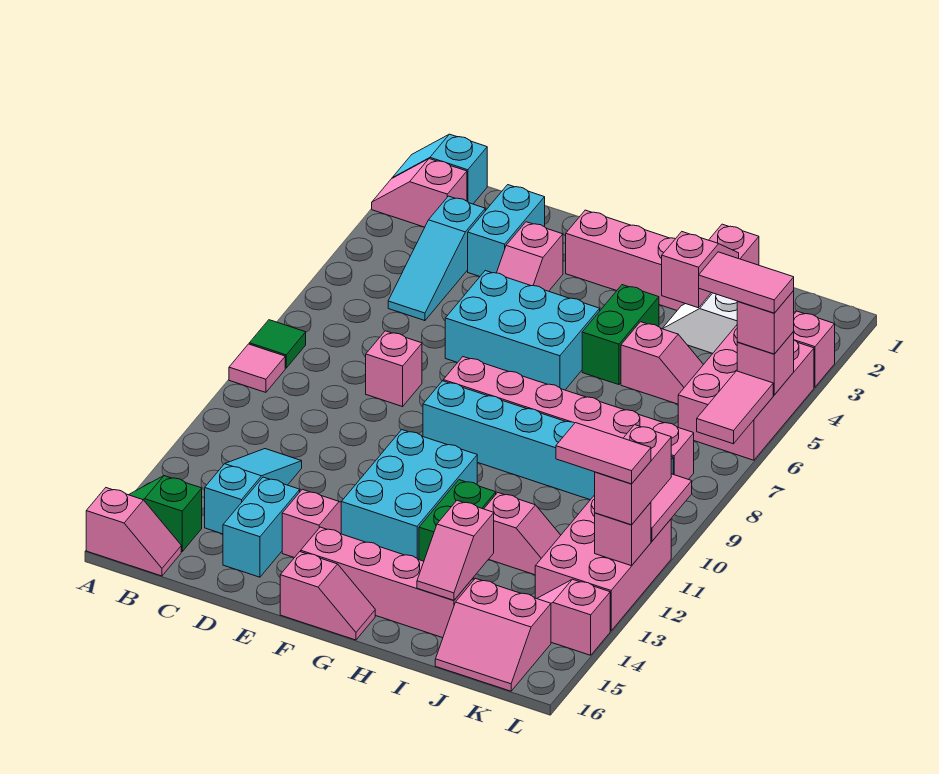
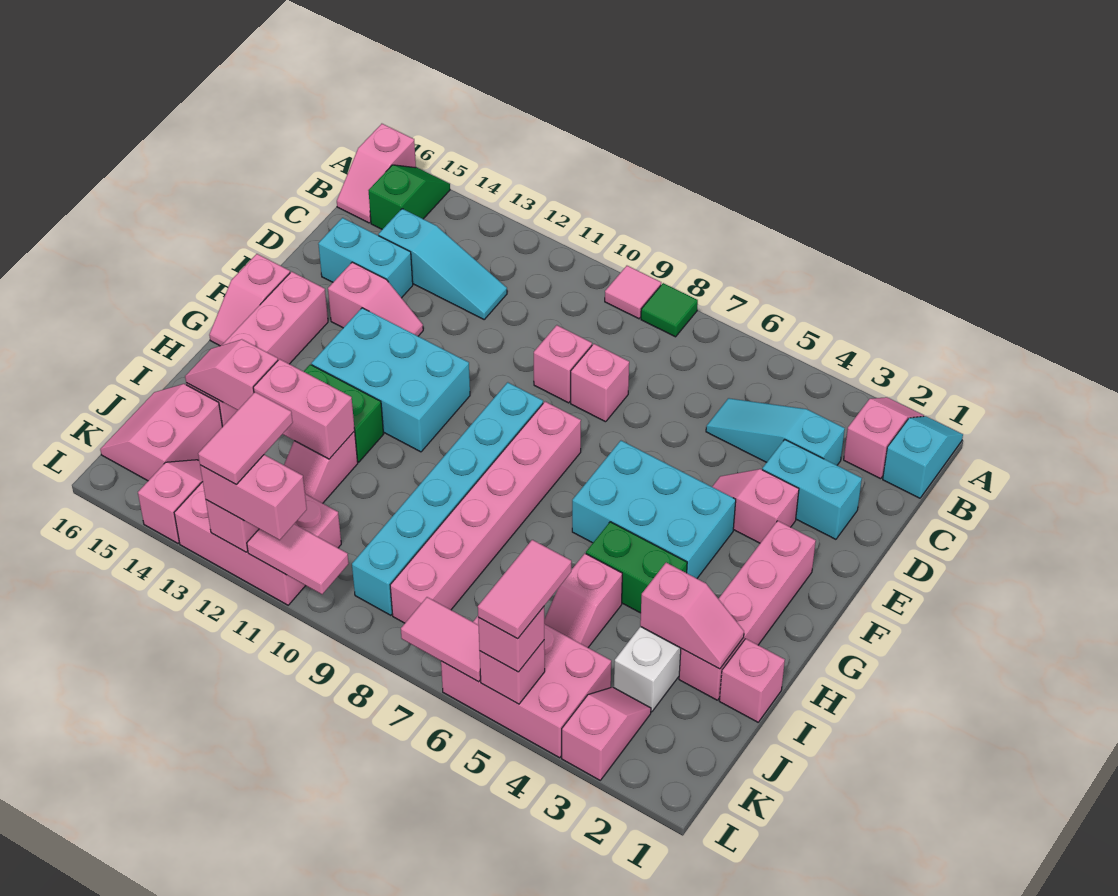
none -> pink brick D9 level 1
cyan brick E5:G6 level 1 -> cyan brick F4:G6 level 1
none -> pink brick I12:I13 level 2

